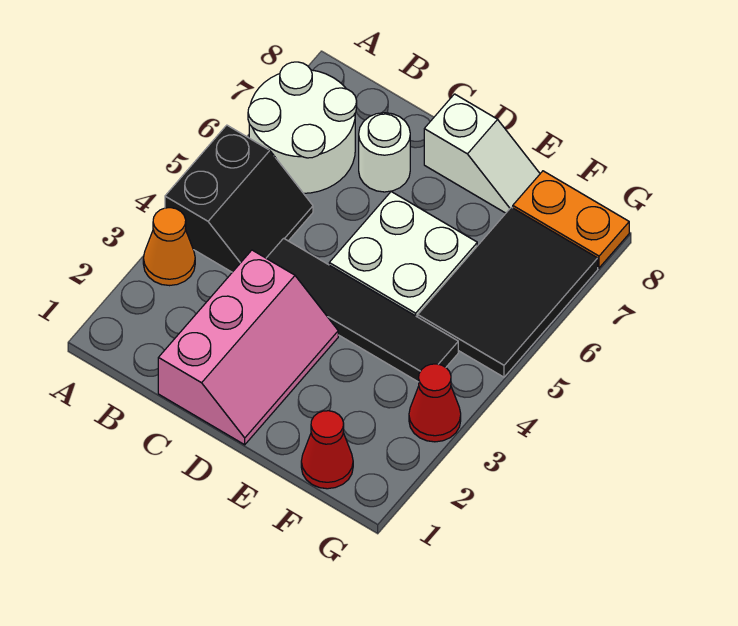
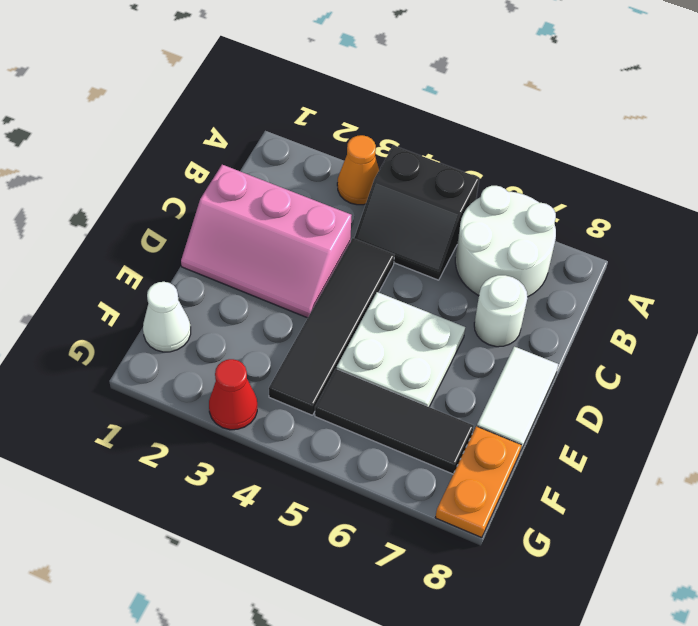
white slope D8:E8 level 1 top D -> white tile D8:E8 level 1
red cone F1 level 1 -> white cone F1 level 1
black tile F5:G7 level 1 -> black tile F5:F7 level 1

